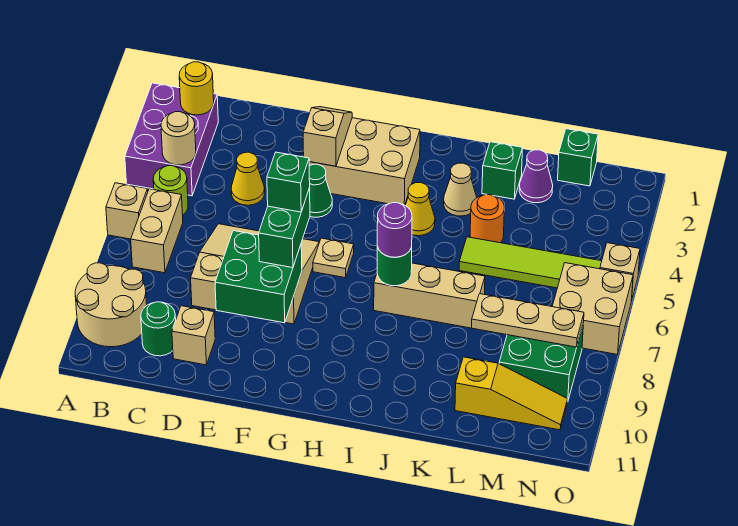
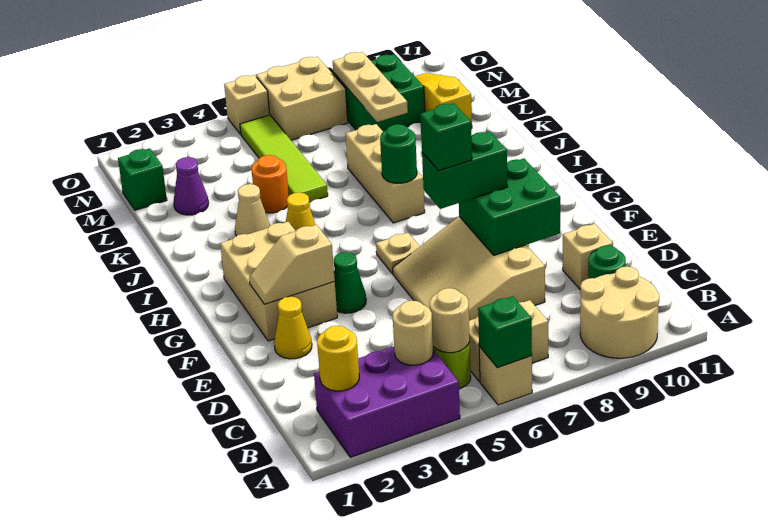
none -> tan round brick B5 level 2
yellow cone D4 level 1 -> yellow cone E2 level 1
purple round brick I7 level 3 -> none
green brick K2 level 1 -> green brick A6 level 2

